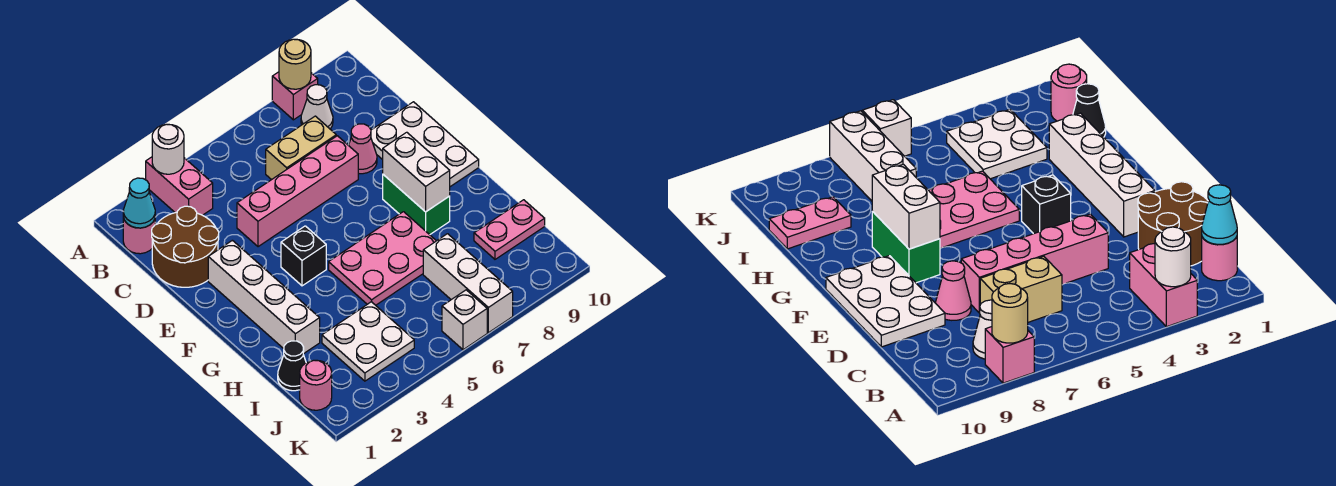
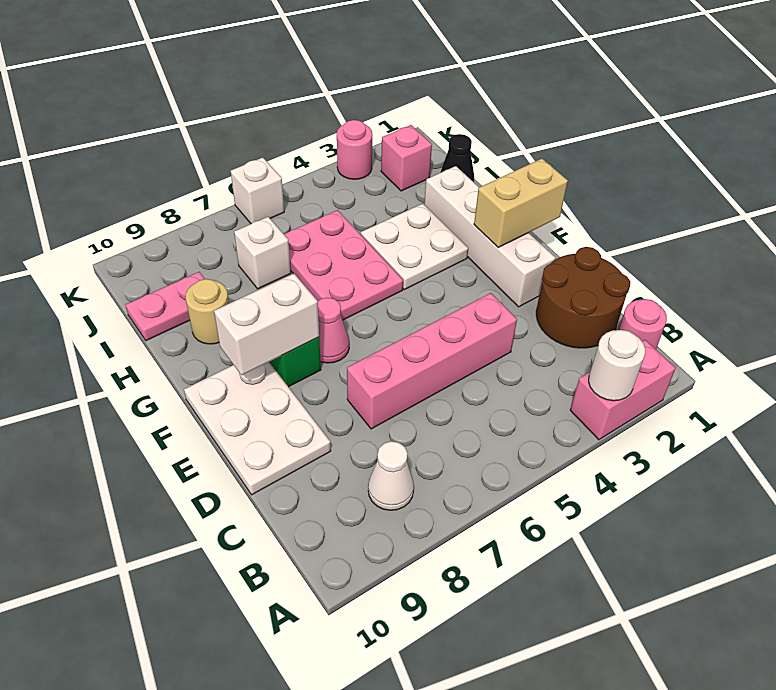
pink brick A3:B3 level 1 -> pink brick A2:A3 level 1
pink brick A8 level 1 -> pink brick J2 level 1
tan round brick A8 level 2 -> tan round brick H9 level 1
cyan cone B1 level 2 -> none
tan brick C6:C7 level 1 -> tan brick F1:F2 level 2
pink cone D8 level 1 -> pink cone F7 level 1
black brick F4 level 1 -> none
white brick F8:G8 level 2 -> white brick F8:F9 level 2
pink plate G5:H7 level 1 -> pink plate G5:I6 level 1
white plate I3:J4 level 1 -> white plate G3:H4 level 1
white brick I7:K7 level 1 -> white brick I7 level 1
pink round brick J1 level 1 -> pink round brick K3 level 1

